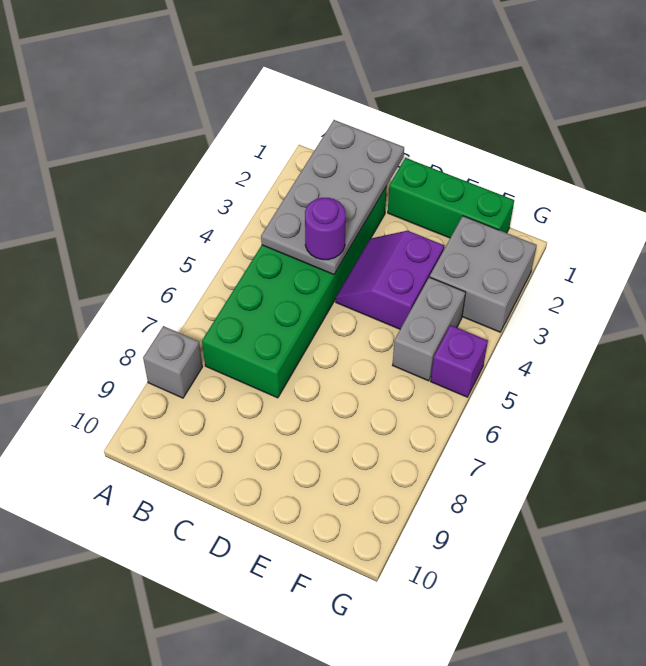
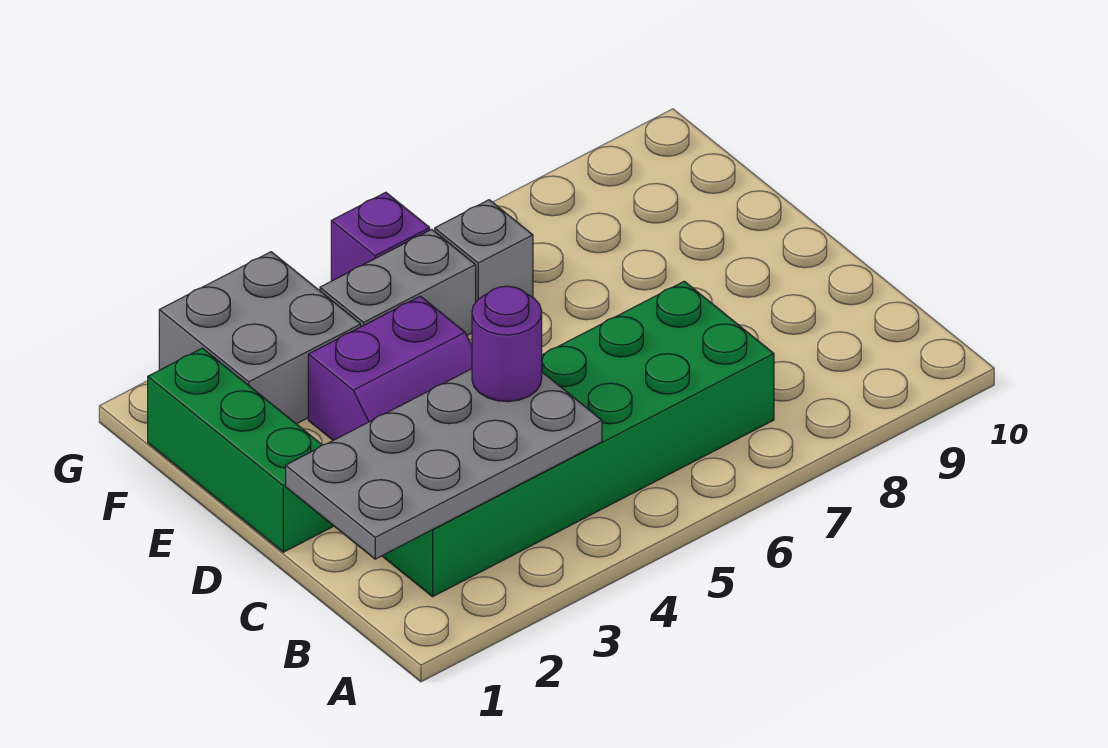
grey brick A8 level 1 -> grey brick F6 level 1

